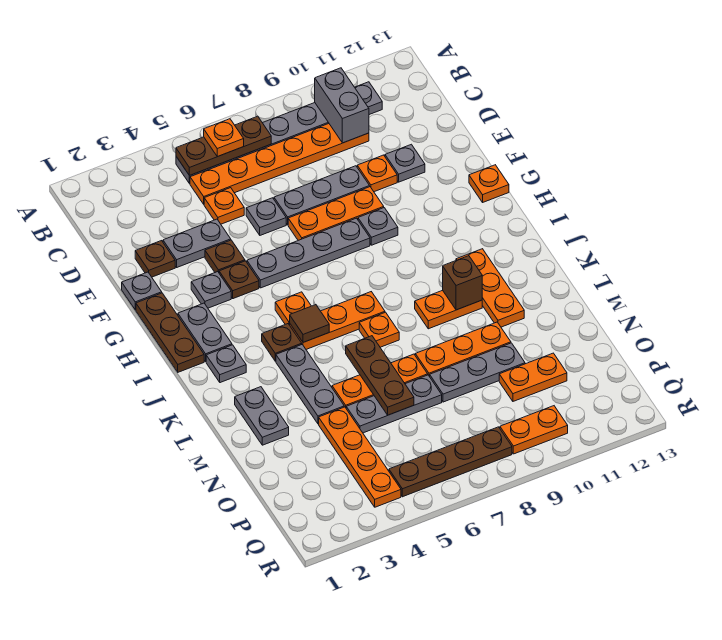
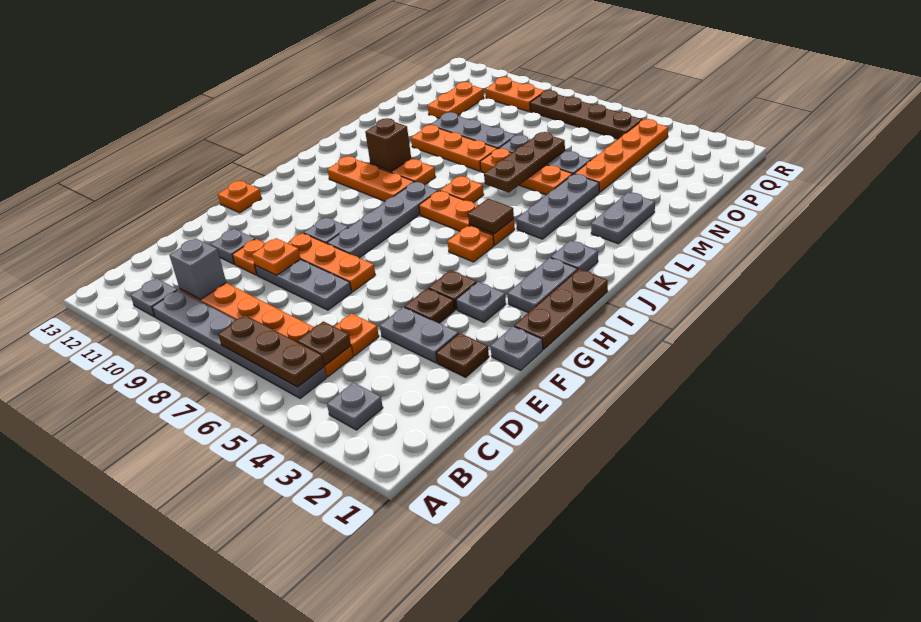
orange plate B6 level 3 -> orange plate E9 level 2
grey brick B10:C10 level 2 -> grey brick C10 level 2
grey plate E6 level 1 -> grey plate B3 level 1
grey plate G5:G8 level 1 -> grey plate G8:J8 level 1
brown plate J4 level 1 -> brown plate C5 level 2
orange plate J11:L11 level 1 -> orange plate J9:J11 level 1
orange plate O10:O11 level 1 -> orange plate O11:P11 level 1

